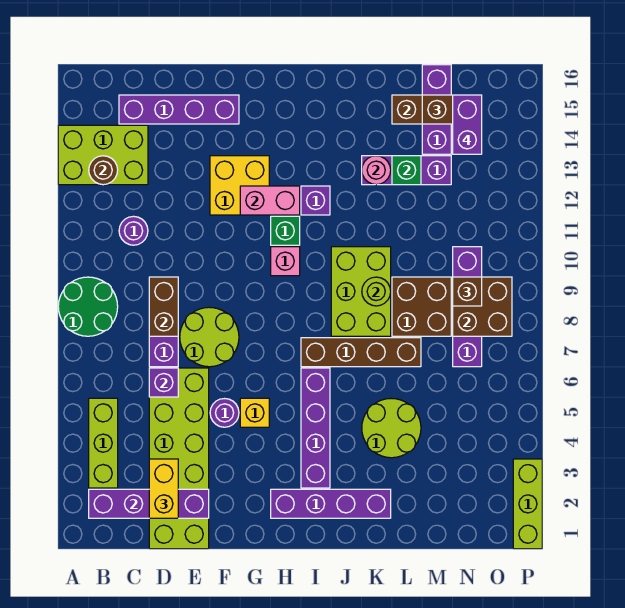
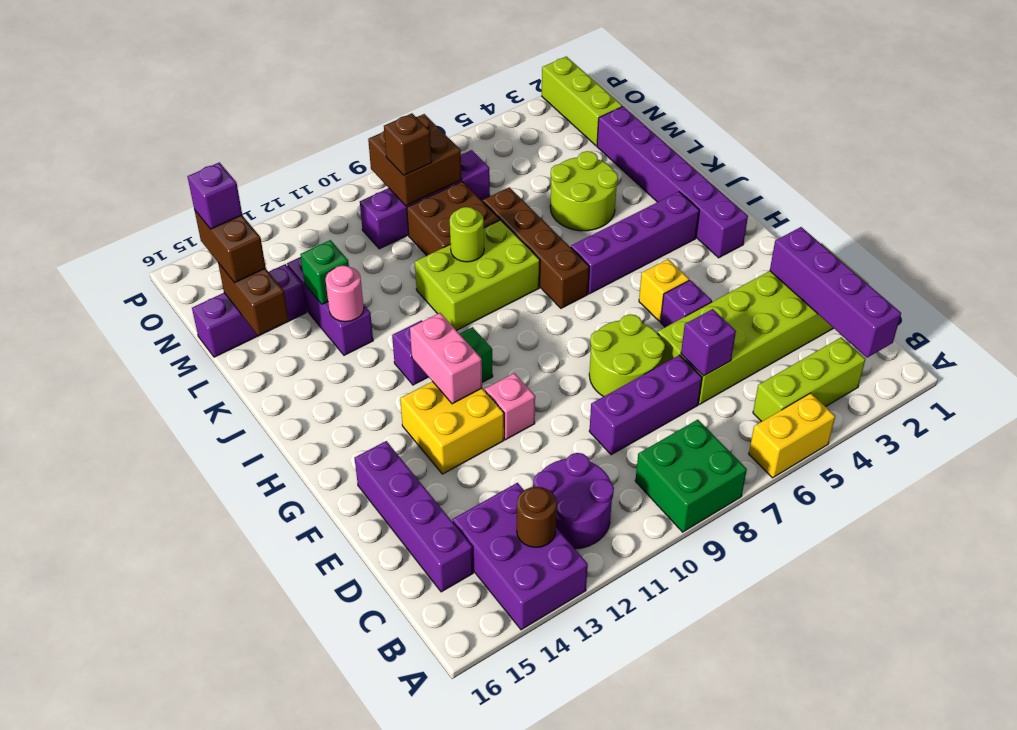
green round brick A8:B9 level 1 -> green brick A8:B9 level 1
lime brick A13:C14 level 1 -> purple brick A13:C14 level 1
purple round brick C11 level 1 -> purple round brick B11:C12 level 1
yellow brick D2:D3 level 3 -> yellow brick A5:A6 level 1
brown brick D8:D9 level 2 -> none
purple round brick F5 level 1 -> purple brick F5 level 1
purple brick H2:K2 level 1 -> purple brick H2:M2 level 1
pink brick H10 level 1 -> pink brick F11 level 1
purple brick N14:N15 level 4 -> purple brick N15 level 4
lime brick P1:P3 level 1 -> lime brick N2:P2 level 1

